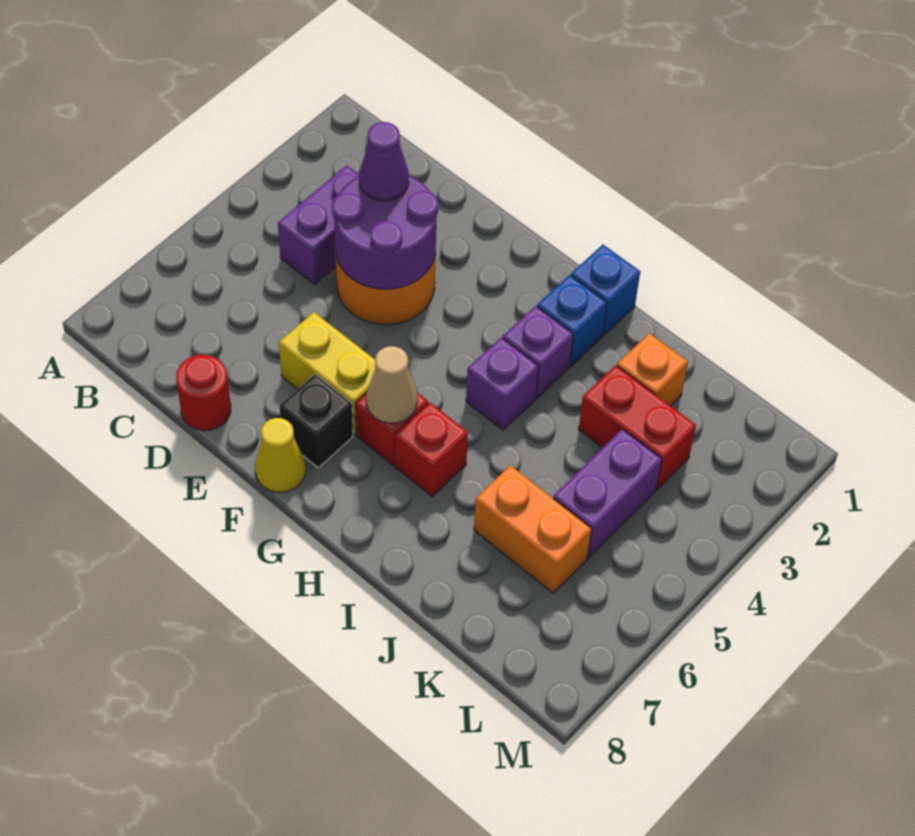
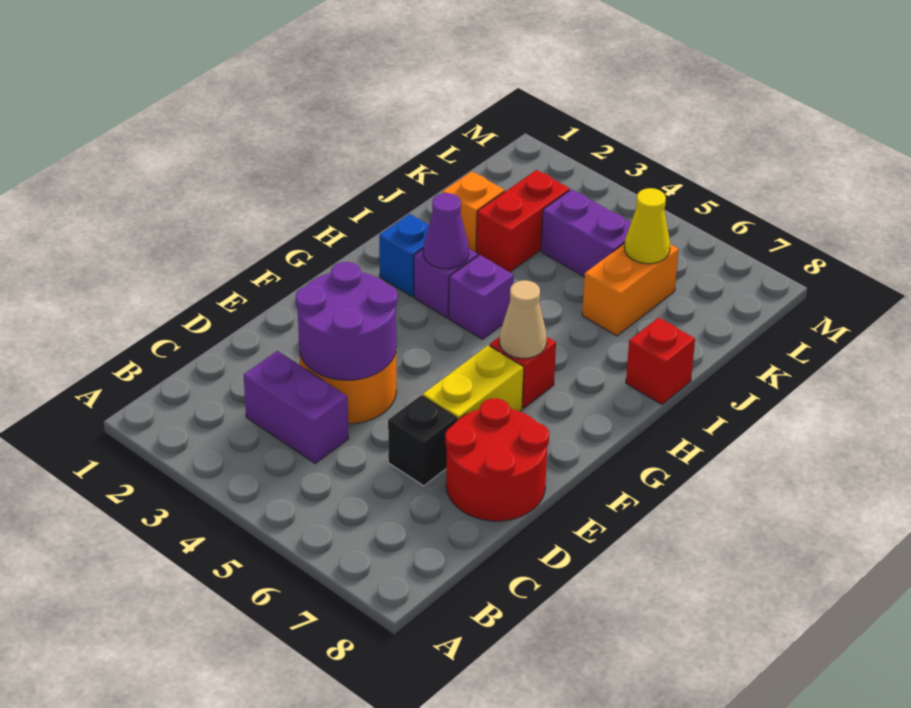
purple cone D3 level 3 -> purple cone H3 level 2
red round brick D8 level 1 -> red round brick D7:E8 level 1
black brick F7 level 1 -> black brick D6 level 1
yellow cone F8 level 1 -> yellow cone K6 level 2
blue brick H1 level 1 -> none
red brick H6 level 1 -> red brick I8 level 1

